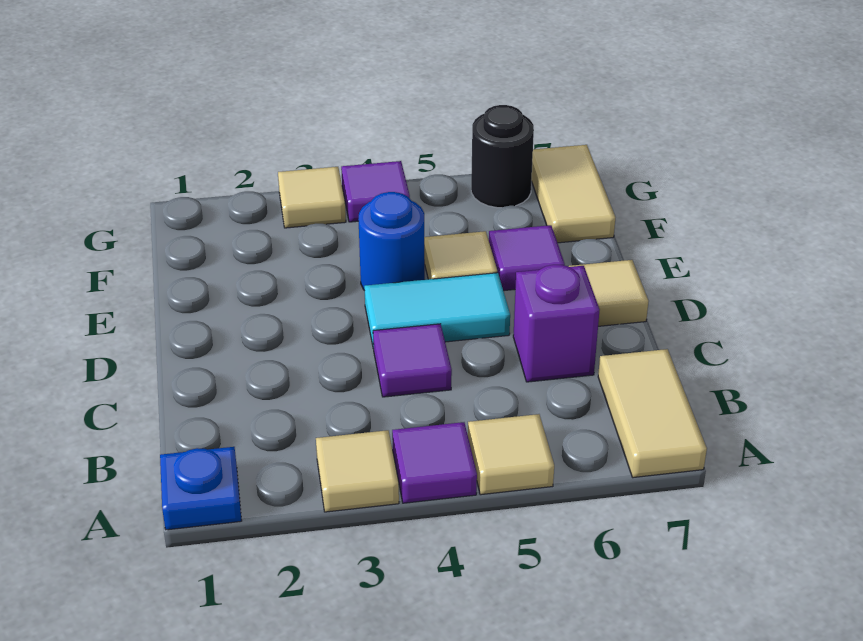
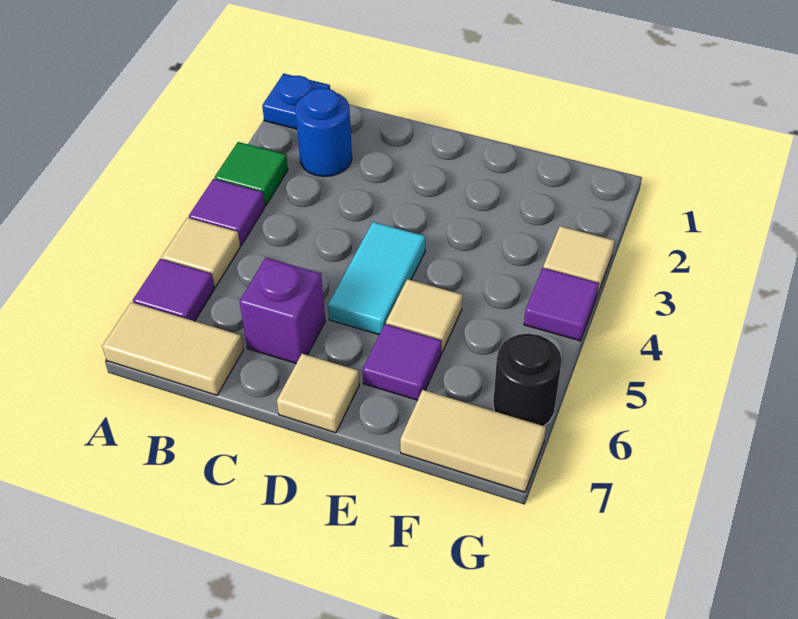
tan tile A3 level 1 -> green tile A3 level 1
purple tile C4 level 1 -> purple tile A6 level 1
blue round brick E4 level 1 -> blue round brick B2 level 1

